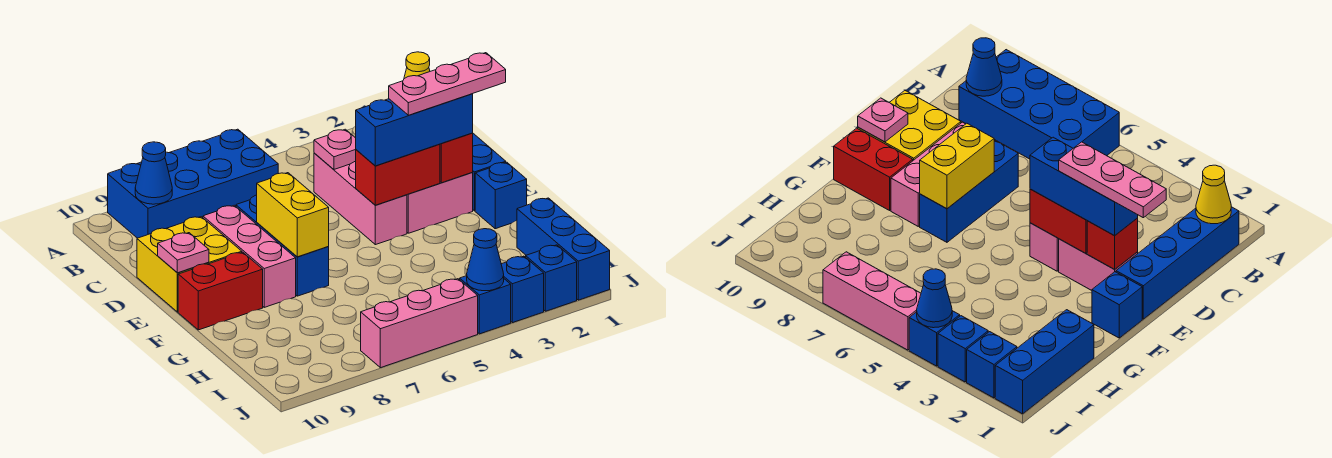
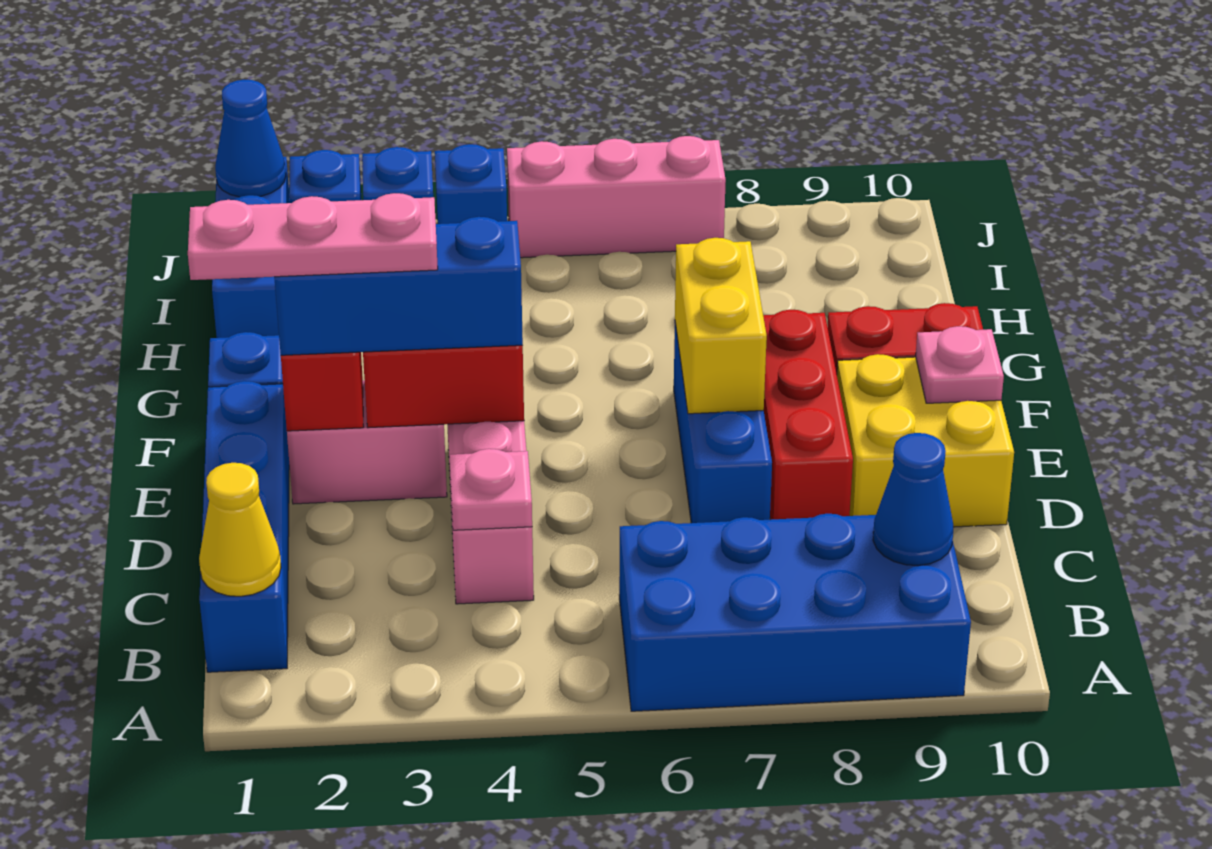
pink brick D8:F8 level 1 -> red brick D8:F8 level 1
blue cone J4 level 2 -> blue cone J1 level 2

